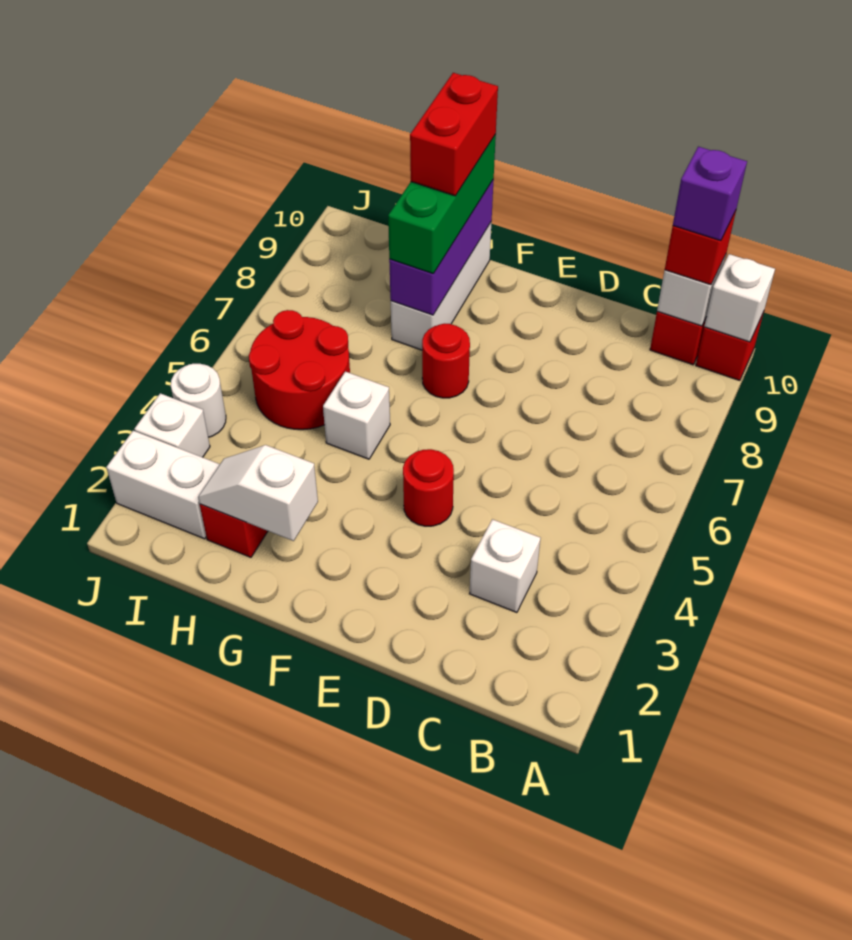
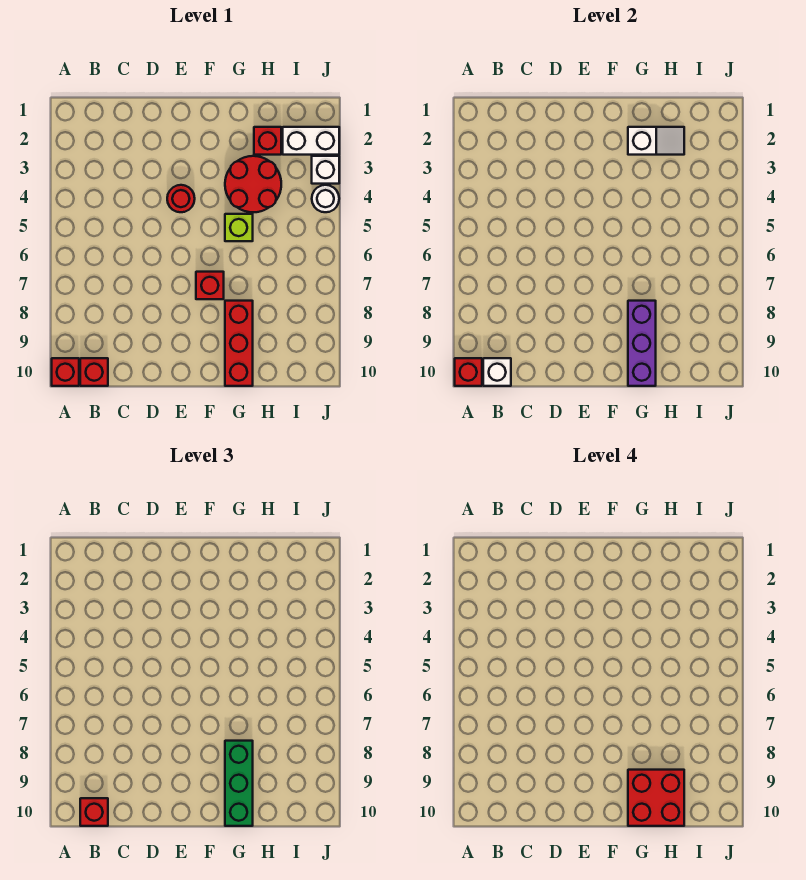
white brick A10 level 2 -> red brick A10 level 2
purple brick B10 level 4 -> none
white brick C3 level 1 -> none
red round brick F7 level 1 -> red brick F7 level 1
white brick G5 level 1 -> lime brick G5 level 1
white brick G8:G10 level 1 -> red brick G8:G10 level 1
red brick G9:G10 level 4 -> red brick G9:H10 level 4
red round brick H5:I6 level 1 -> red round brick G3:H4 level 1

